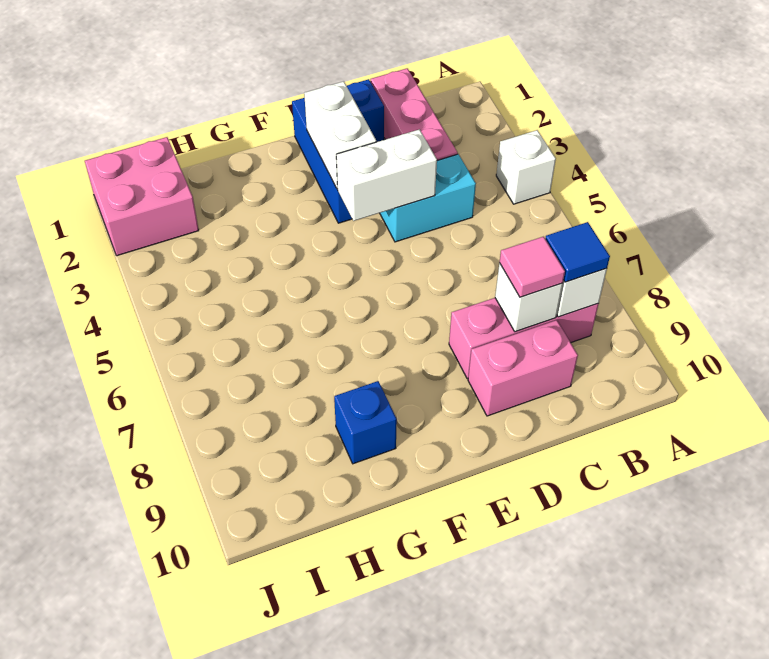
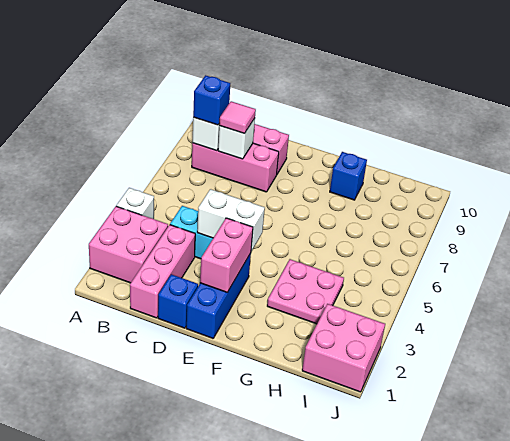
none -> pink brick A2:B3 level 1
blue tile B8 level 3 -> blue brick B8 level 3
white brick E2:E3 level 2 -> pink brick E2:E3 level 2
none -> pink plate G3:H4 level 1

